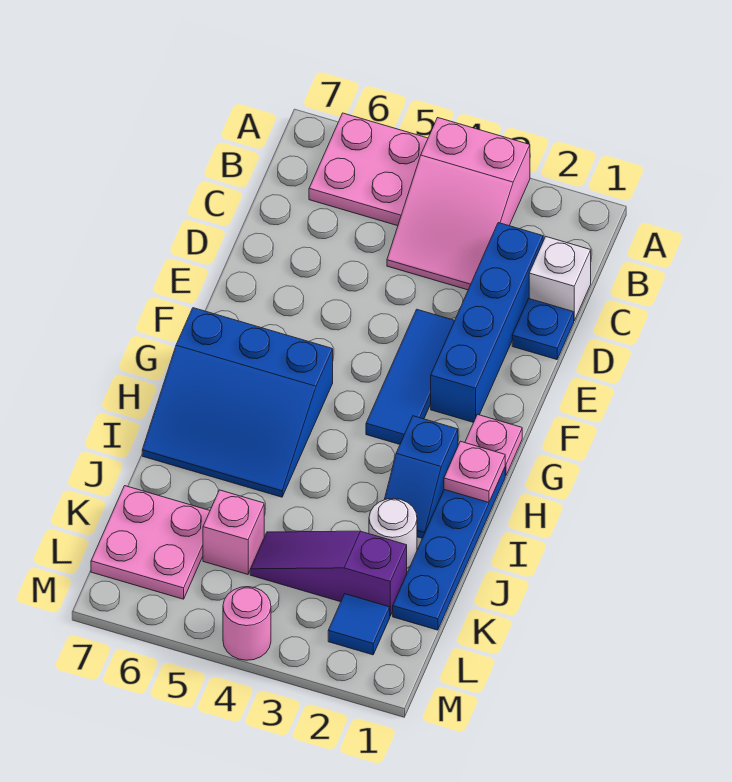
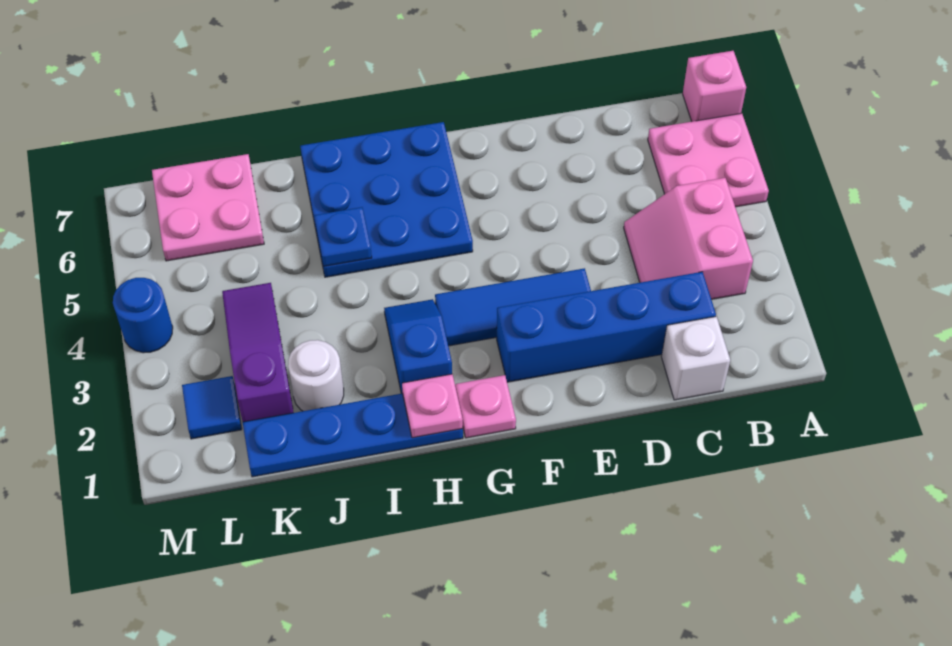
pink slope A3:C4 level 1 top A -> pink slope B3:C4 level 1 top B
blue plate D1 level 1 -> blue plate I5 level 2
blue slope G5:I7 level 1 top G -> blue plate G5:I7 level 1
blue slope H2:I2 level 1 top H -> blue slope H2:H3 level 1 top 2
pink brick K5 level 1 -> pink brick A7 level 1
pink round brick M4 level 1 -> blue round brick M4 level 1

